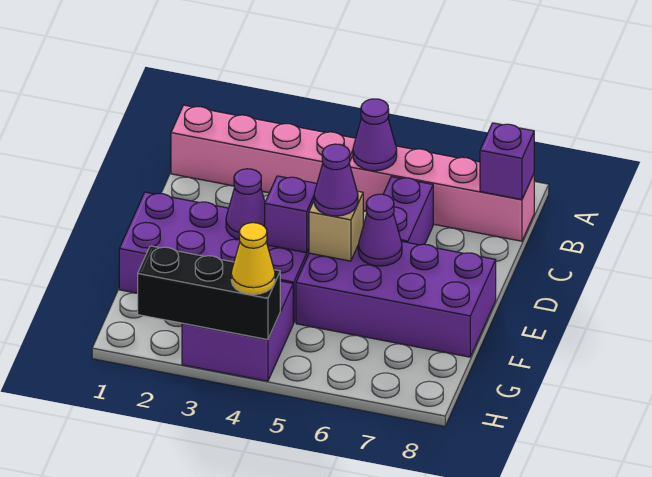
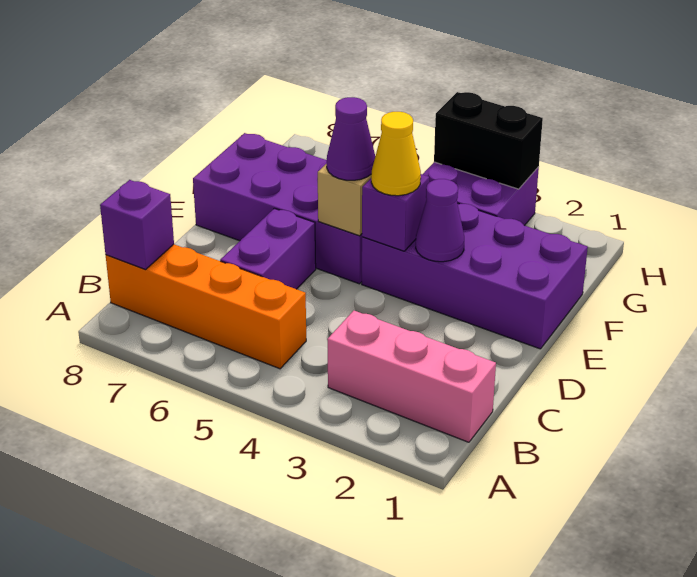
pink brick B1:B4 level 1 -> pink brick B1:B3 level 1
pink brick B5:B8 level 1 -> orange brick B5:B8 level 1
purple cone B5 level 2 -> none
purple cone E6 level 2 -> none
black brick H2:H4 level 2 -> black brick H3:H4 level 2
yellow cone H4 level 3 -> yellow cone E4 level 3

